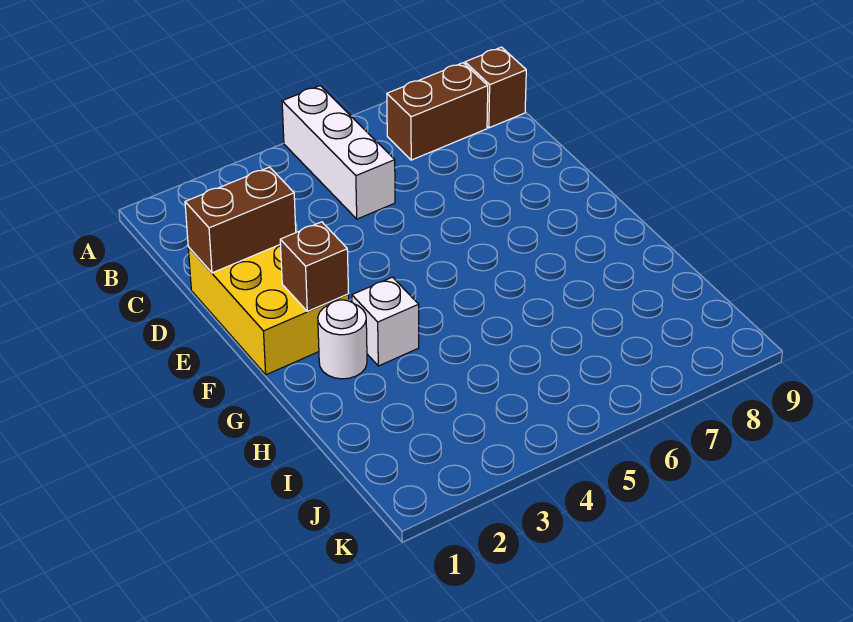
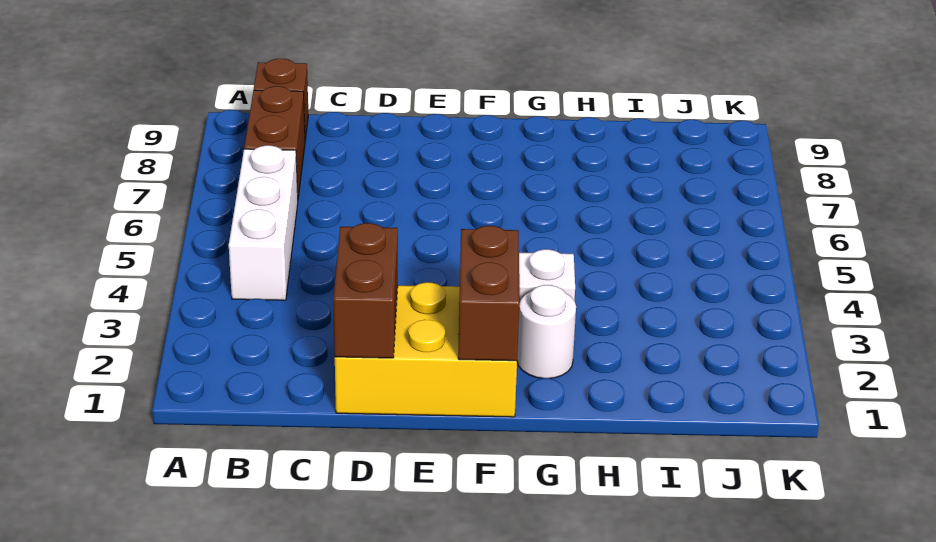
white brick A5:C5 level 1 -> white brick B4:B6 level 1
brown brick F2 level 2 -> brown brick F1:F2 level 2

